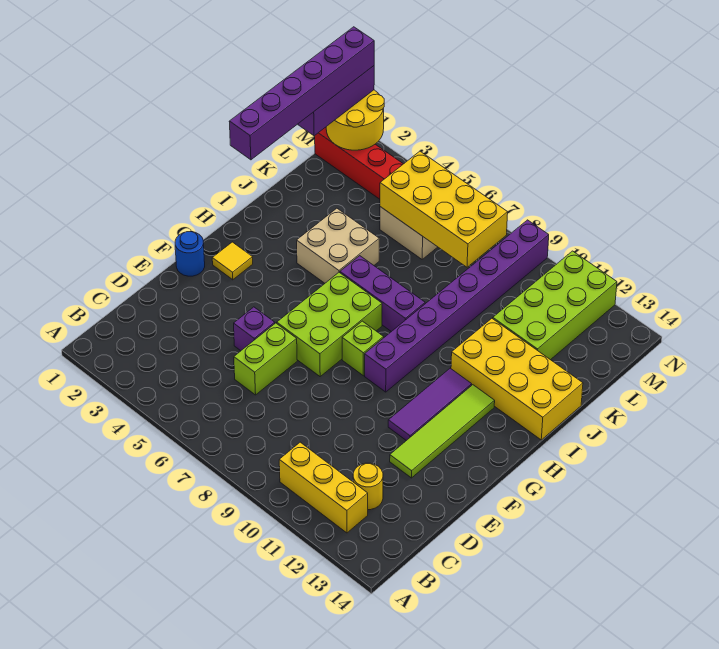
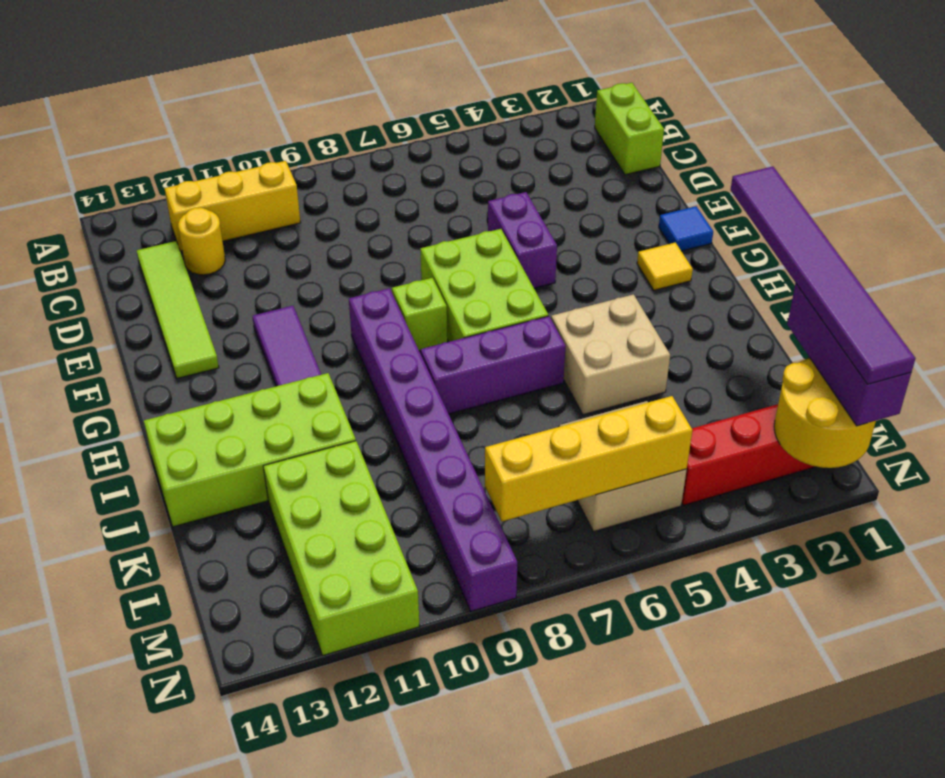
lime brick D6:E6 level 1 -> lime brick B1:C1 level 1
purple brick E5 level 1 -> purple brick E5:F5 level 1
lime tile E12:H12 level 1 -> lime tile C13:F13 level 1
blue round brick F1 level 1 -> blue tile F1 level 1
purple brick I1:N1 level 4 -> purple tile I1:N1 level 4
yellow brick I11:J14 level 1 -> lime brick I11:J14 level 1
yellow brick L5:M8 level 2 -> yellow brick M5:M8 level 2

